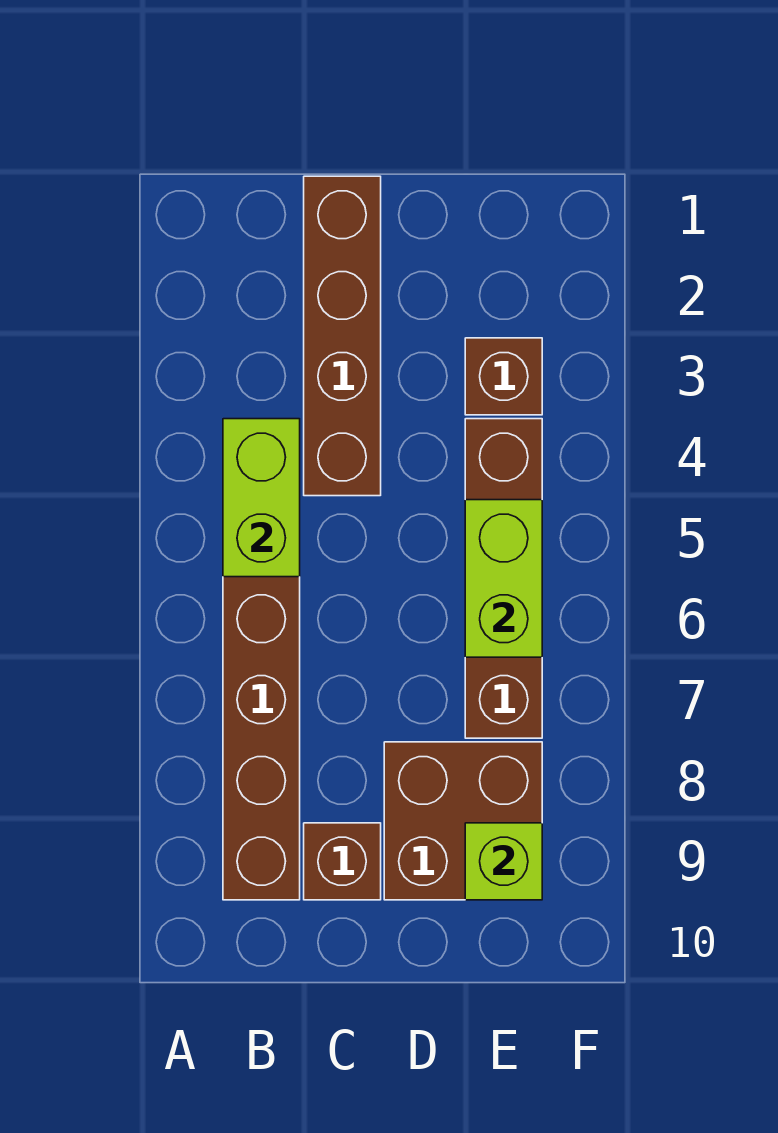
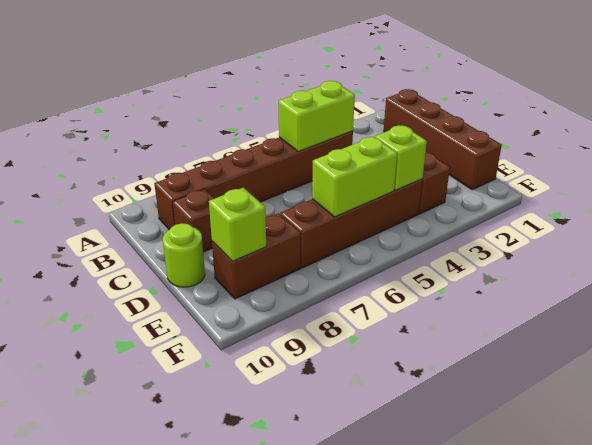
brown brick C1:C4 level 1 -> brown brick B1:E1 level 1
brown brick D8:E9 level 1 -> brown brick E8:E9 level 1
none -> lime round brick D10 level 1
none -> lime brick E4 level 2

